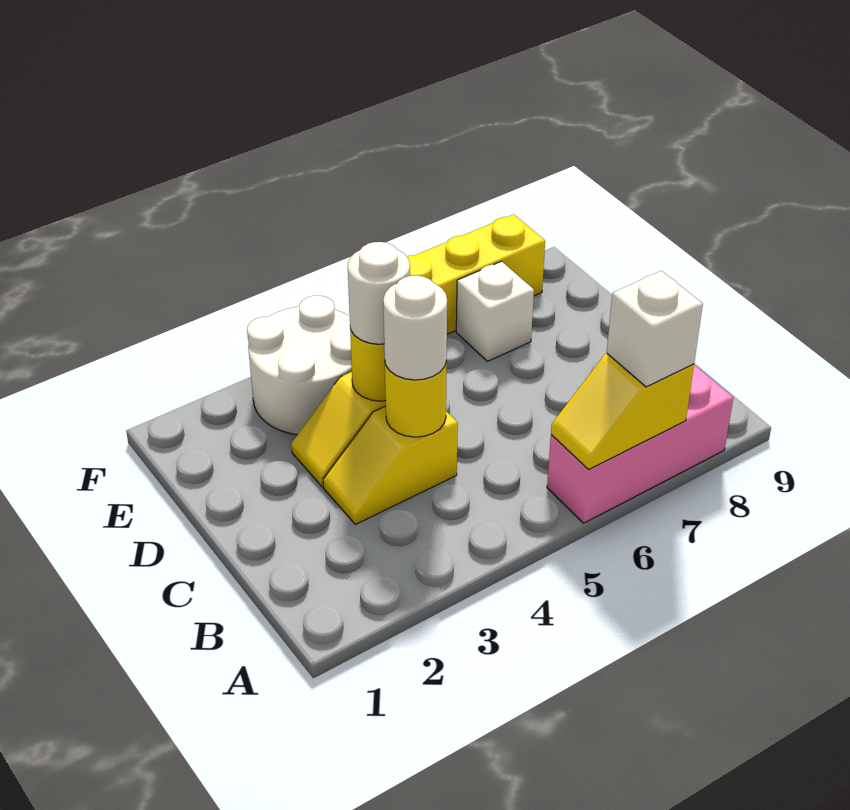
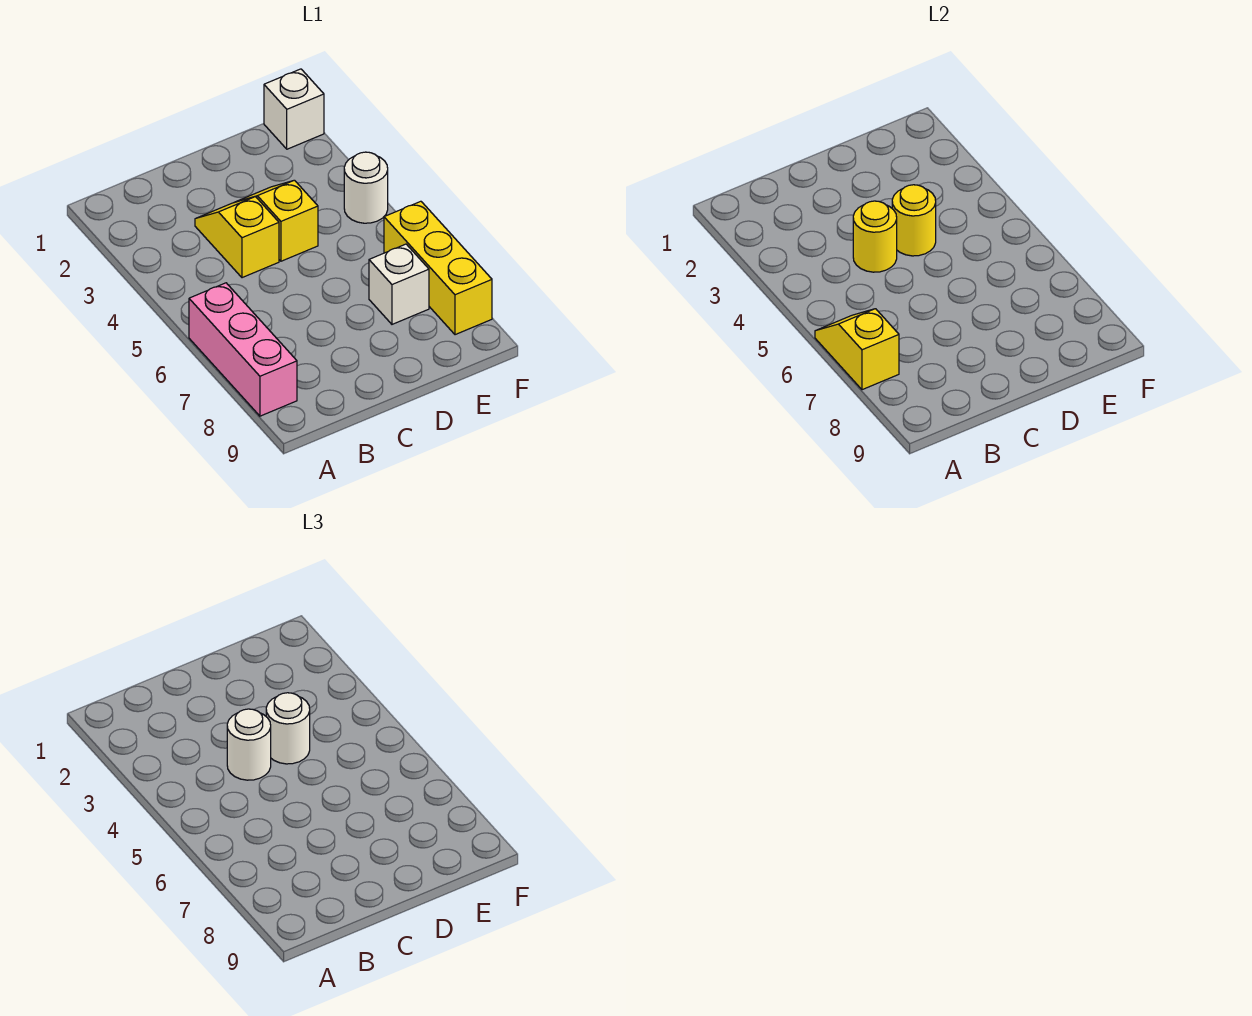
white brick A7 level 3 -> white brick F1 level 1
white round brick E3:F4 level 1 -> white round brick F4 level 1

